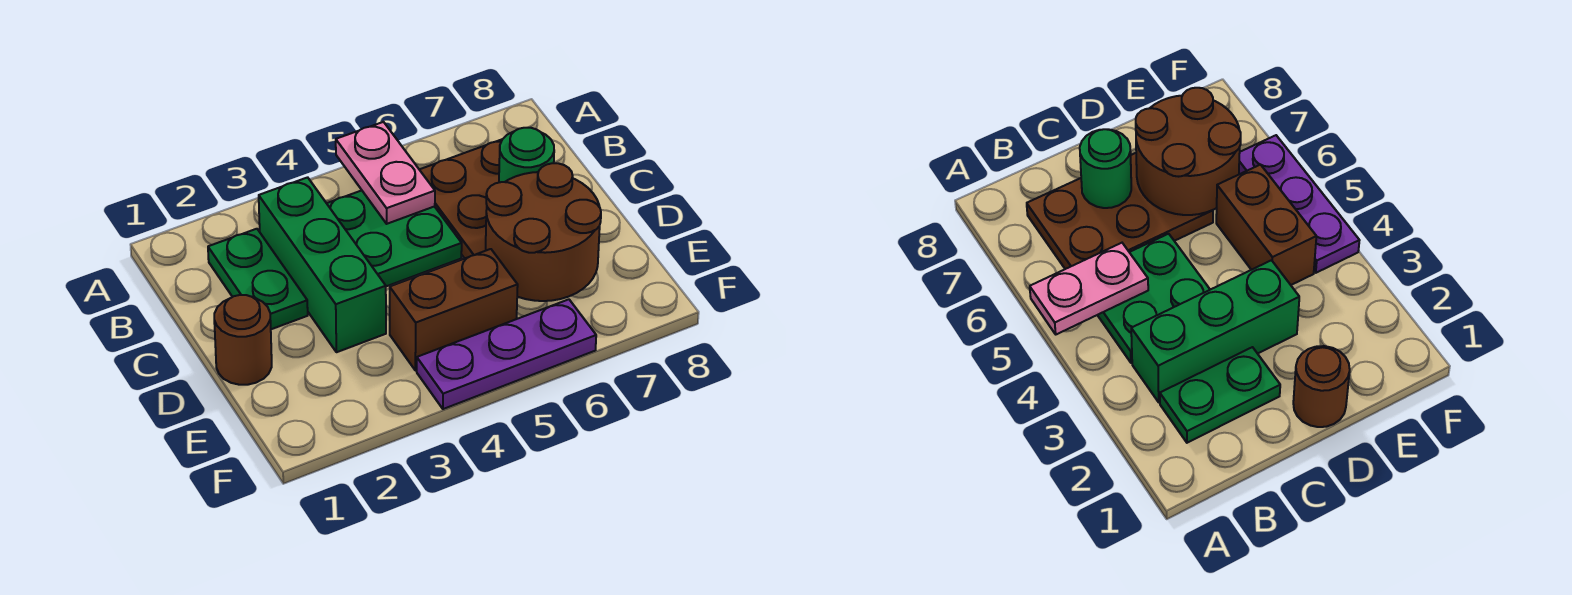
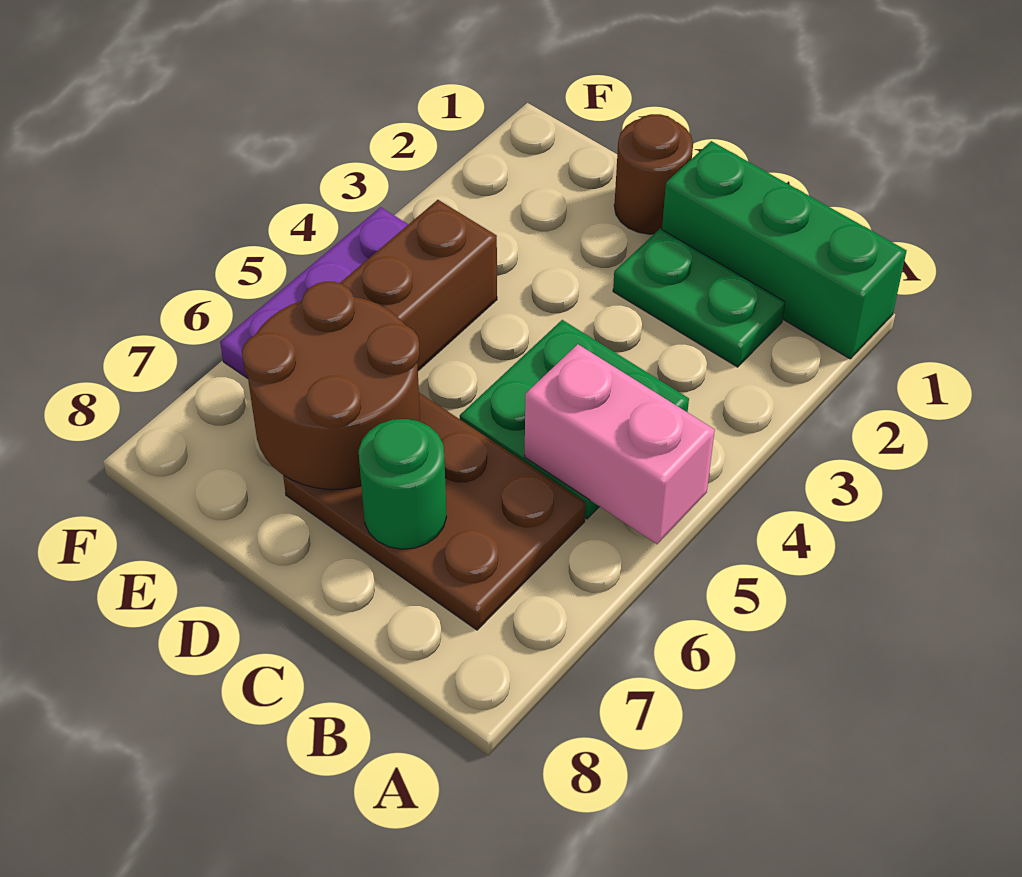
pink plate A5:B5 level 2 -> pink brick A5:B5 level 2
green brick B3:D3 level 1 -> green brick A1:C1 level 1

